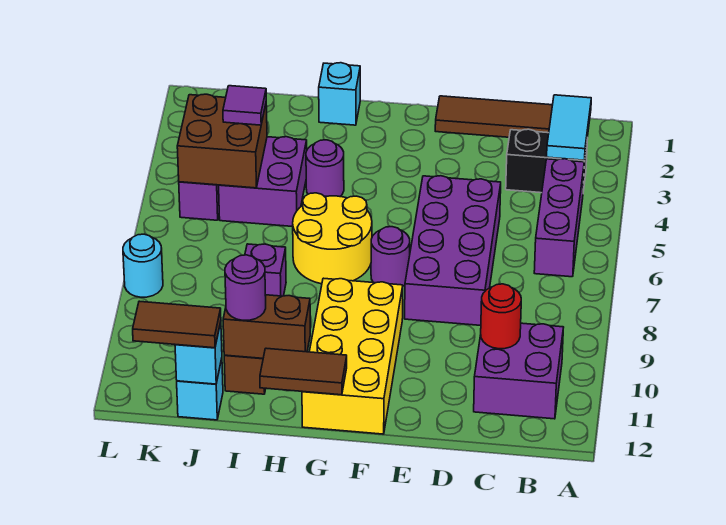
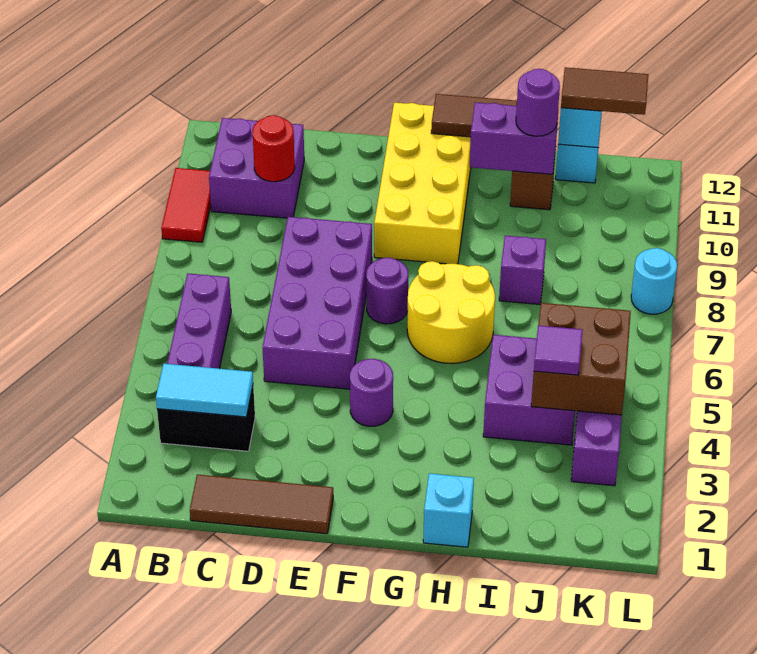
none -> red tile A9:A10 level 1
cyan tile B2:B3 level 2 -> cyan tile B3:C3 level 2
purple round brick H4 level 1 -> purple round brick F4 level 1
brown brick H11:I11 level 2 -> purple brick H11:I11 level 2

